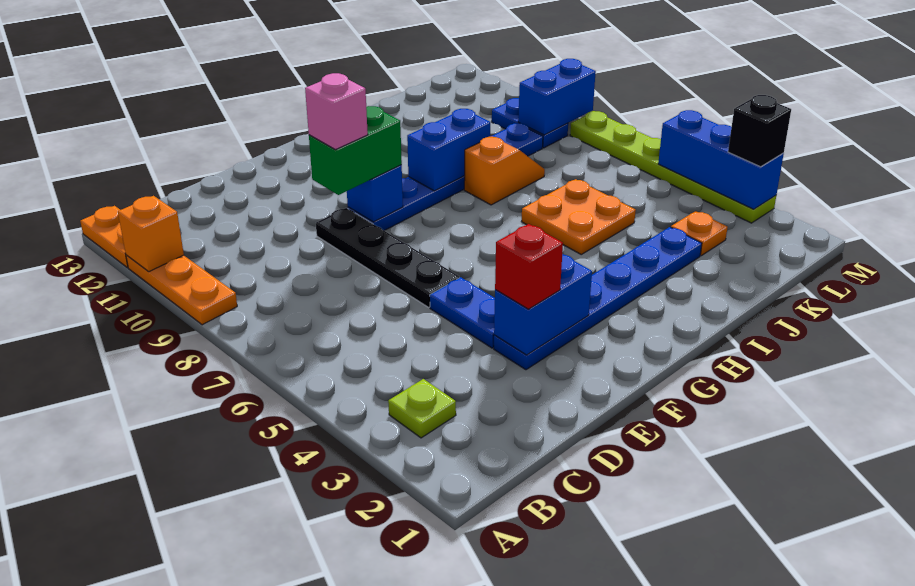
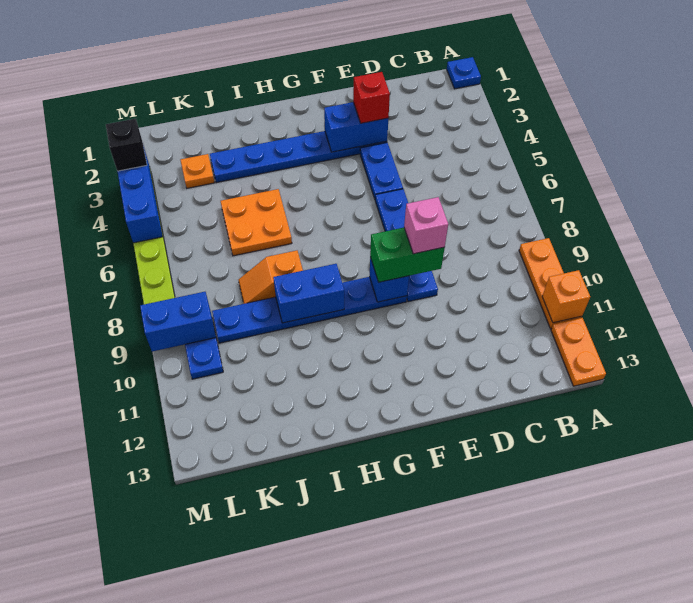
none -> blue plate A1 level 1
lime plate B3 level 1 -> none
black plate E6:E9 level 1 -> blue plate E6:E9 level 1

